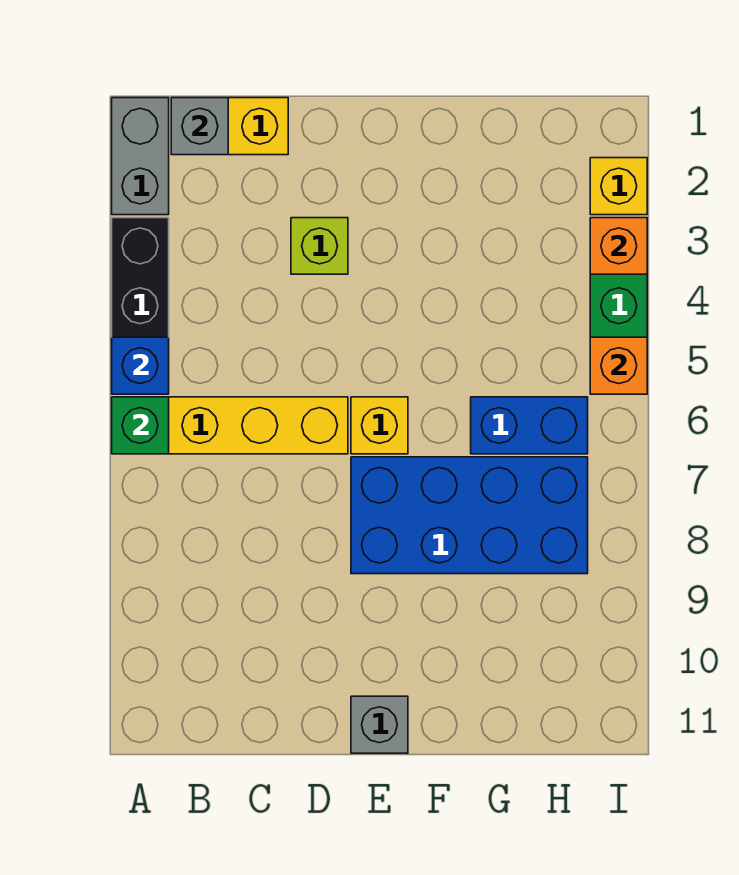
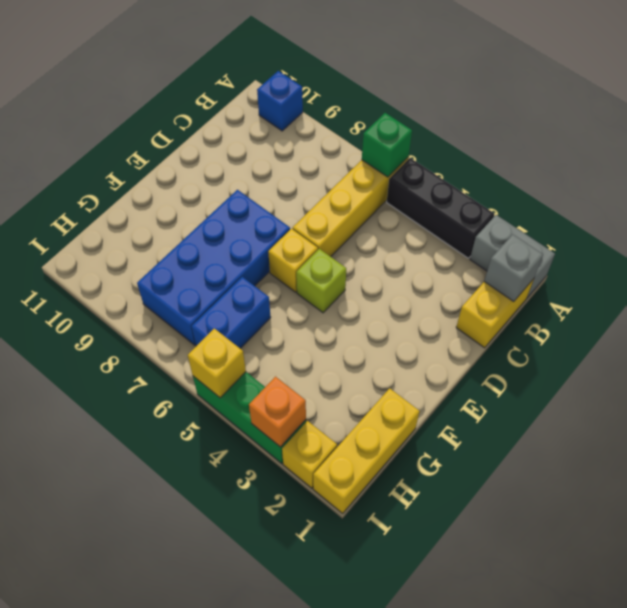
blue brick A5 level 2 -> blue brick A10 level 1
lime brick D3 level 1 -> lime brick E5 level 1
grey brick E11 level 1 -> none
none -> yellow brick G1:I1 level 1
orange brick I5 level 2 -> yellow brick I5 level 2

